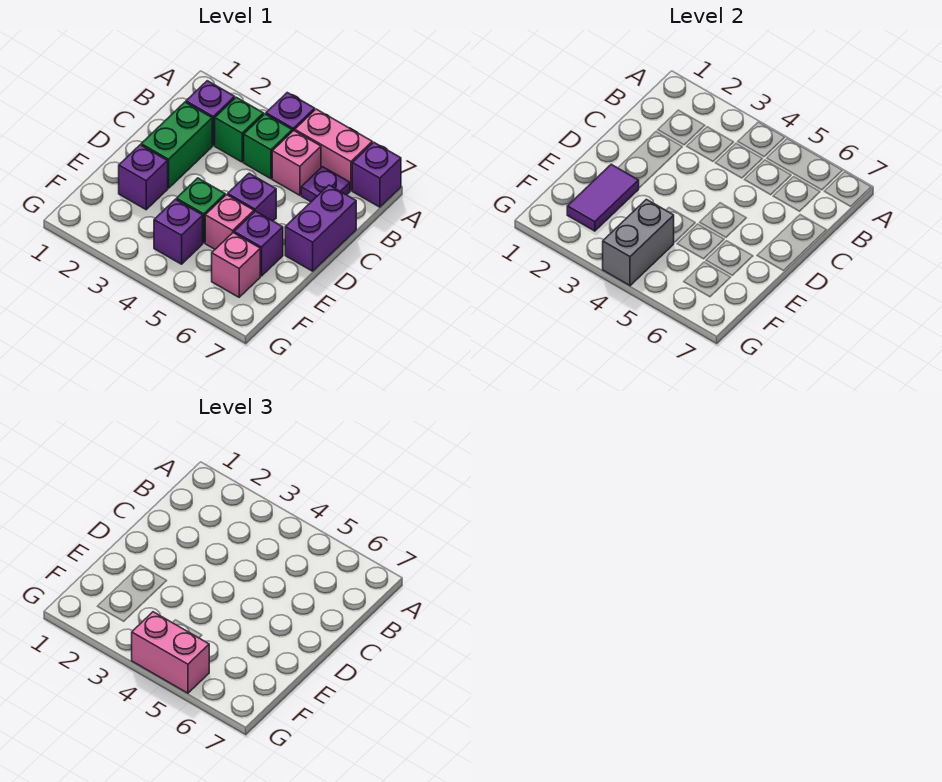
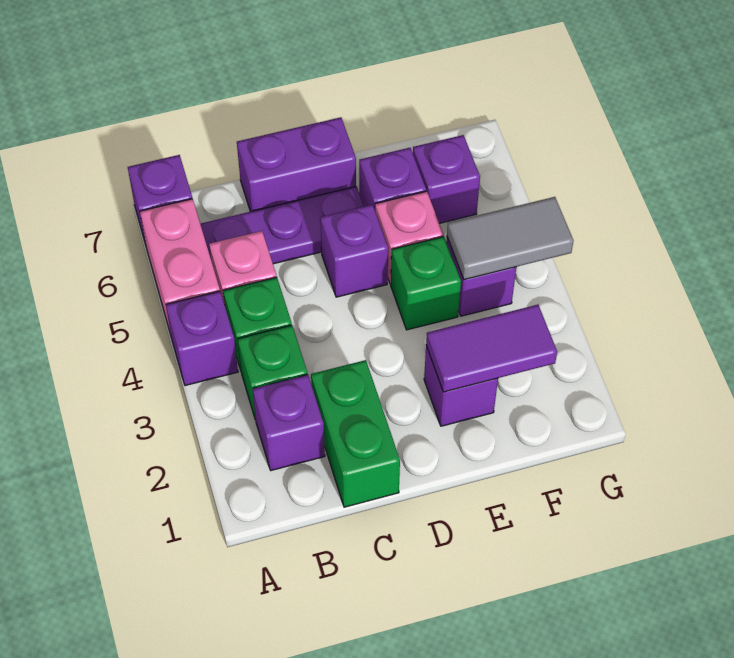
purple plate B6 level 1 -> purple plate B6:D6 level 1
green brick C2:D2 level 1 -> green brick C1:C2 level 1
grey brick F4:G4 level 2 -> grey tile F4:G4 level 2
pink brick F6 level 1 -> purple brick F6 level 1
pink brick G4:G5 level 3 -> none

